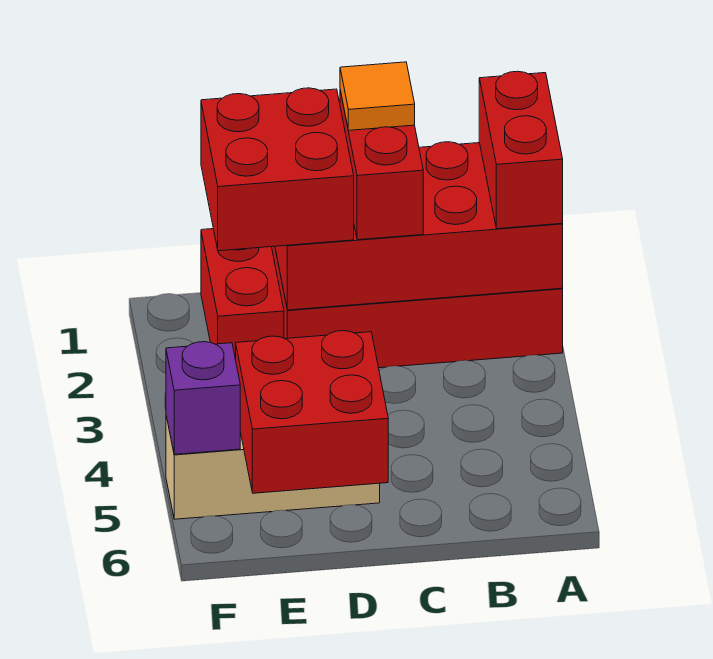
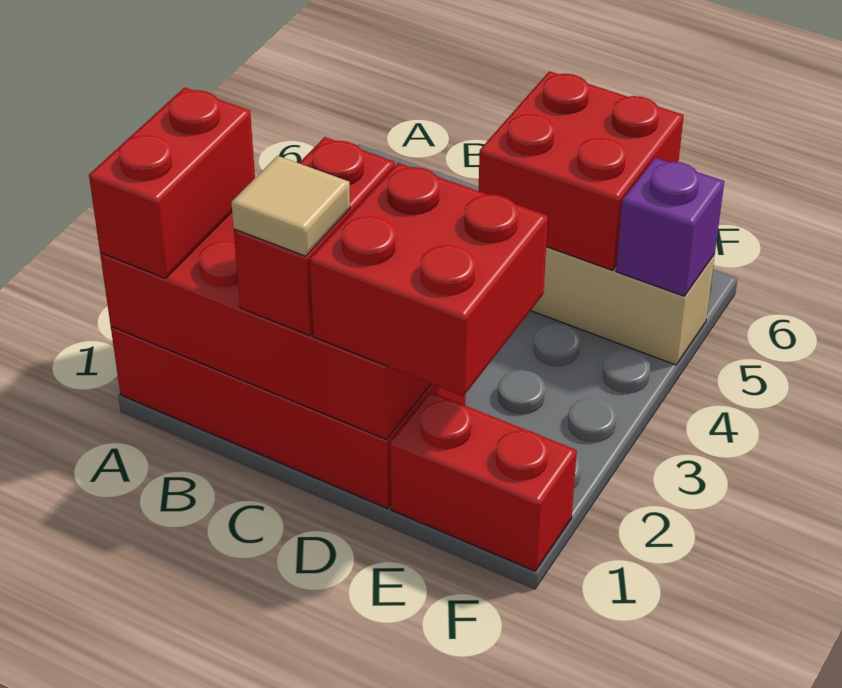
orange tile C1 level 4 -> tan tile C1 level 4
red brick E1:E2 level 1 -> red brick E1:F1 level 1

